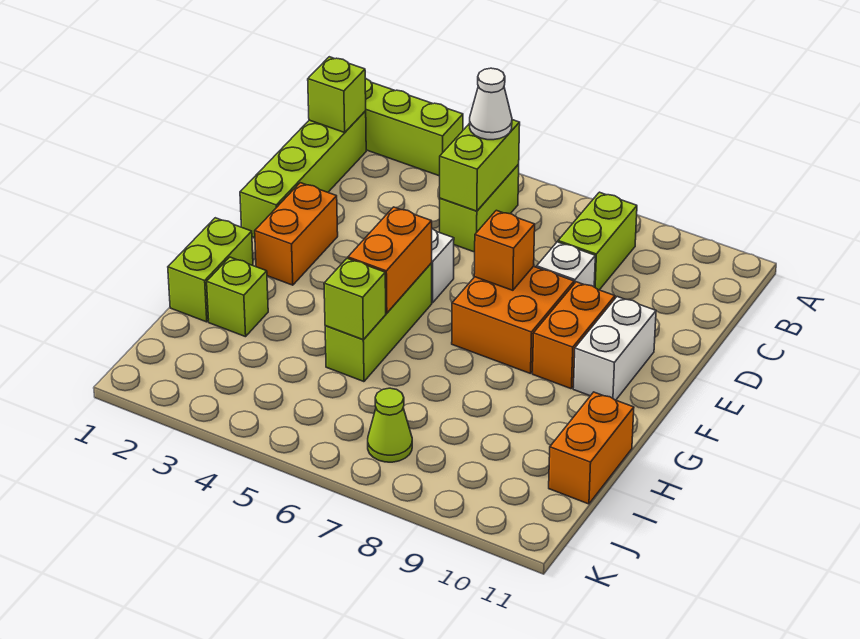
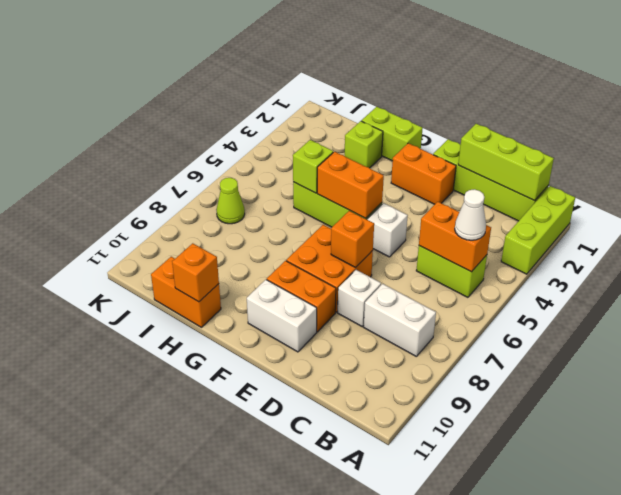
lime brick B1 level 2 -> lime brick B1:D1 level 2
lime brick B5:C5 level 2 -> orange brick B5:C5 level 2
lime brick B8:C8 level 1 -> white brick B8:C8 level 1
none -> orange brick H11 level 2

